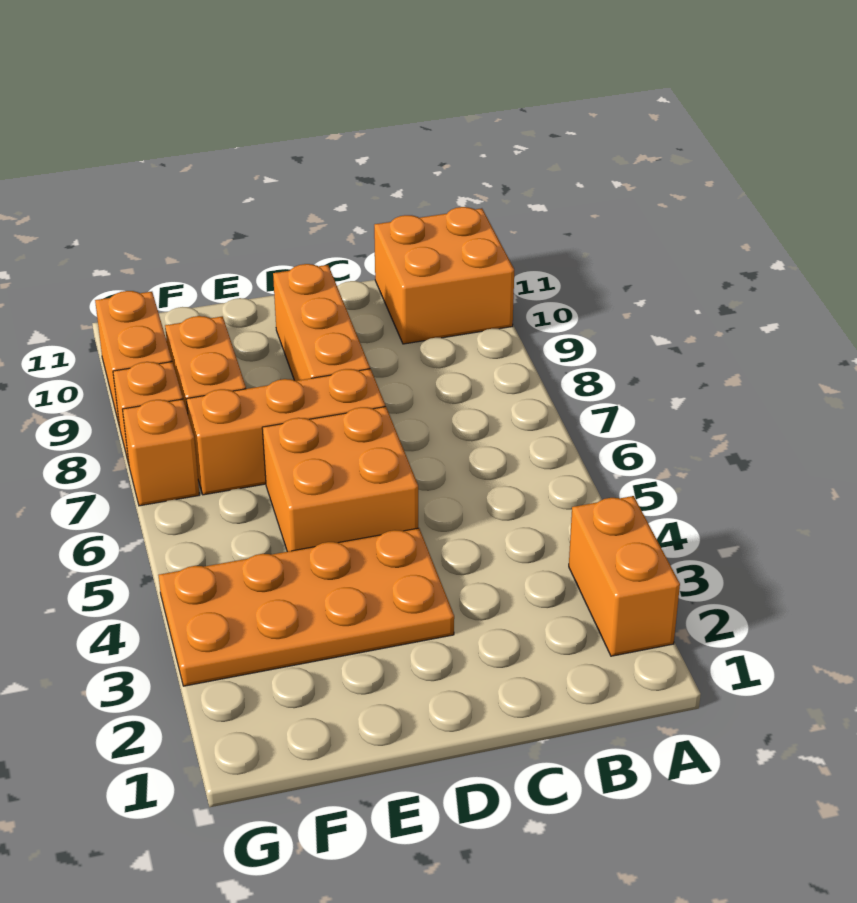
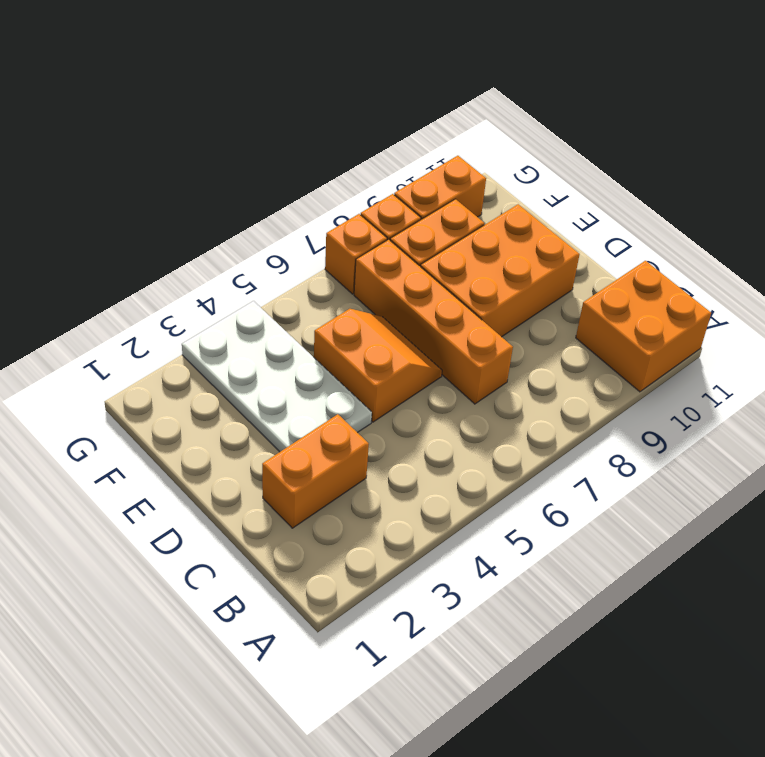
orange brick A2:A3 level 1 -> orange brick C2:C3 level 1
orange plate D3:G4 level 1 -> white plate D3:G4 level 1
orange brick D5:E6 level 1 -> orange slope D5:E6 level 1 top 5
orange brick D7:F7 level 1 -> orange brick C7:F7 level 1
orange brick D8:D10 level 1 -> orange brick D8:E10 level 1

